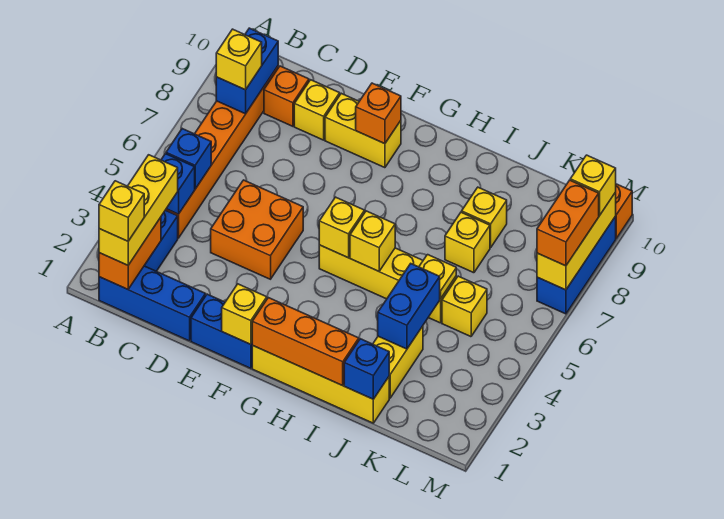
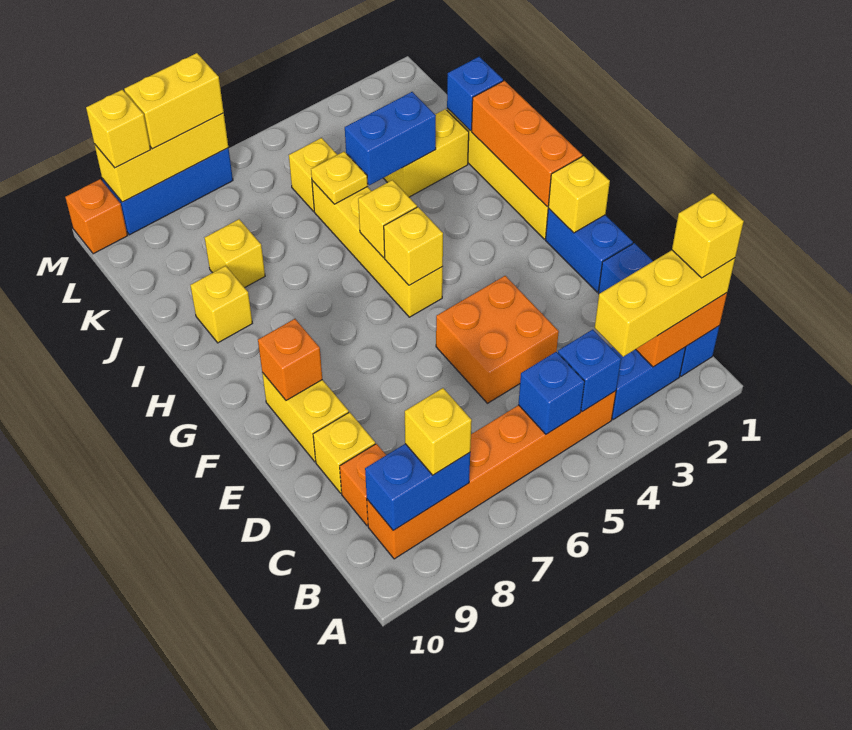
yellow brick J7 level 1 -> yellow brick I9 level 1
orange brick M7:M8 level 3 -> yellow brick M7:M8 level 3

